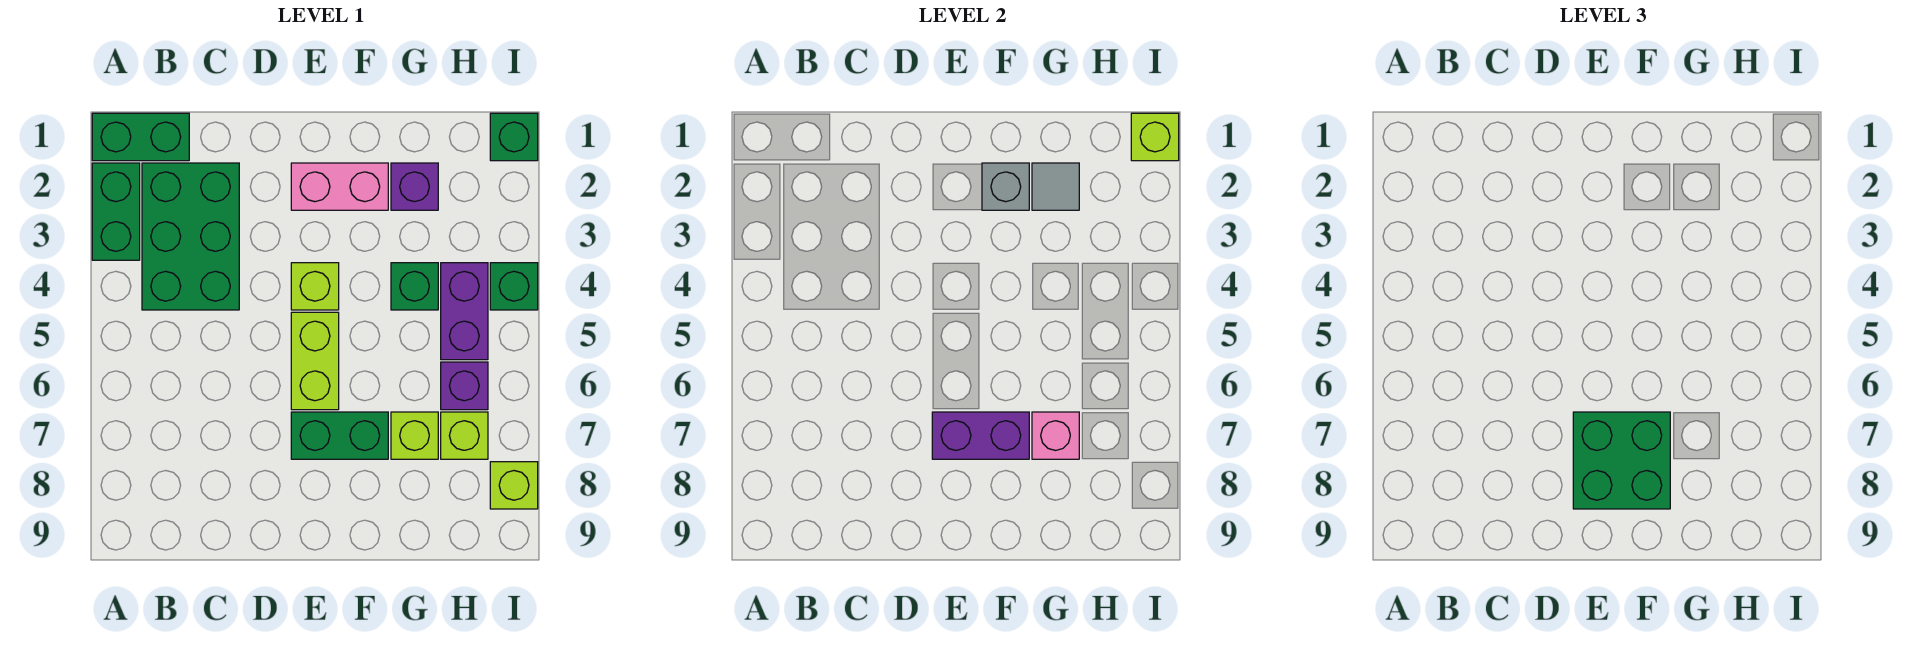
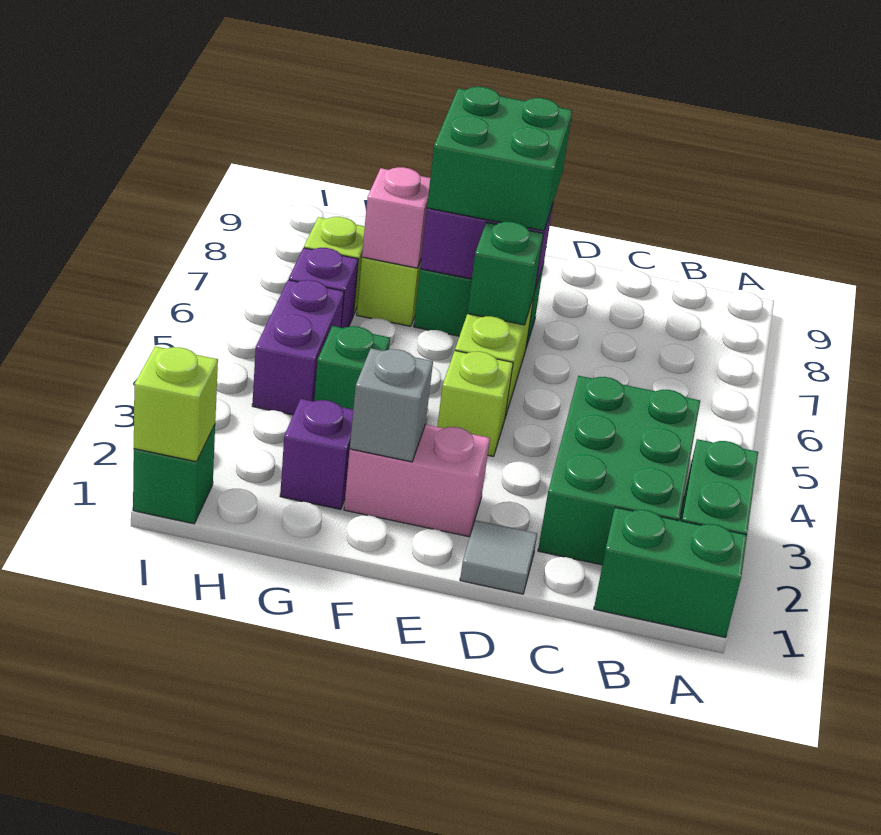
grey tile G2 level 2 -> grey tile D1 level 1
green brick I4 level 1 -> green brick E6 level 2
lime brick I8 level 1 -> none

